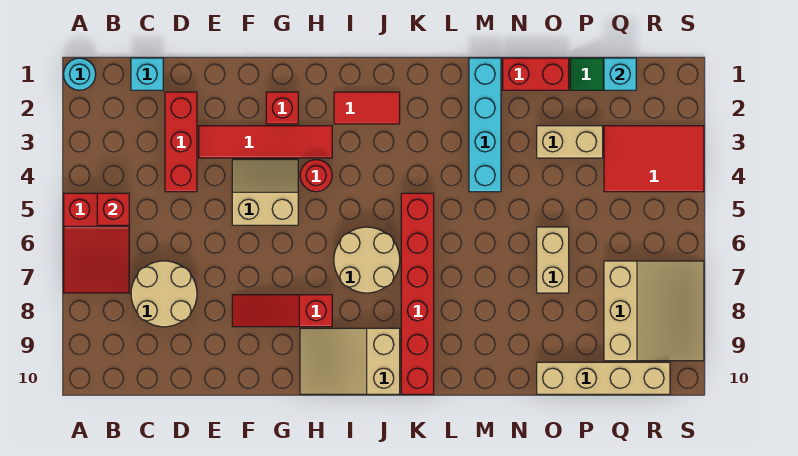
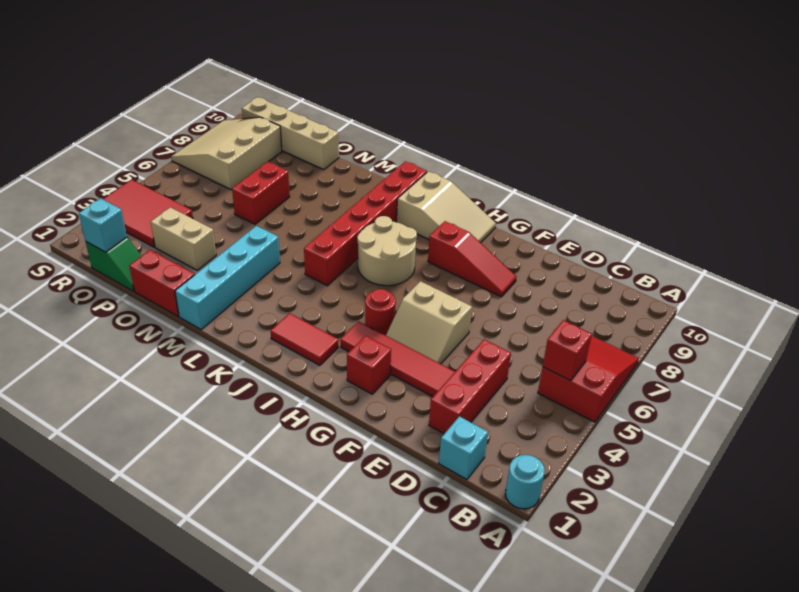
tan round brick C7:D8 level 1 -> none
tan brick O6:O7 level 1 -> red brick O6:O7 level 1

